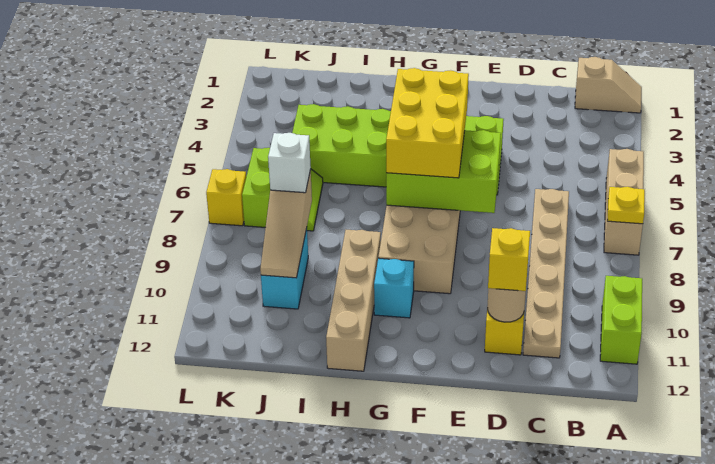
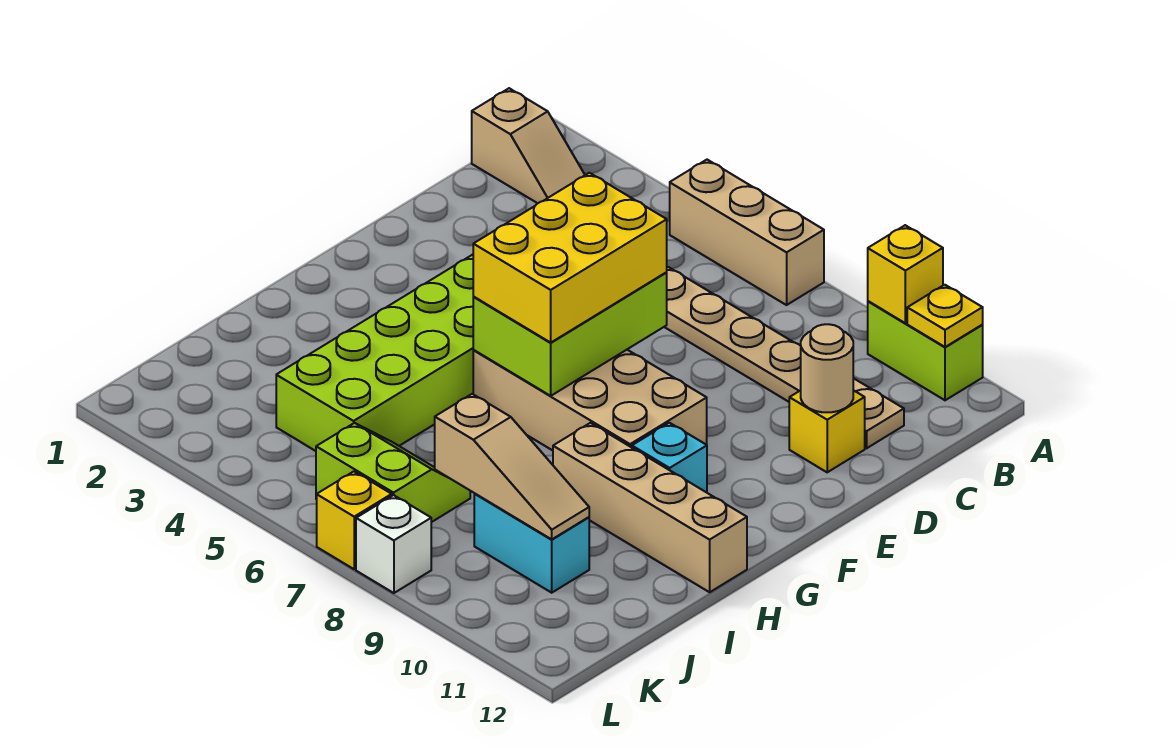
tan slope A1:B1 level 1 top B -> tan slope B1:B2 level 1 top 1
yellow plate A7 level 2 -> yellow plate A11 level 2
yellow brick D11 level 3 -> yellow brick A10 level 2
yellow brick F5:G7 level 3 -> yellow brick E6:G7 level 3
white brick J8 level 3 -> white brick L8 level 1

